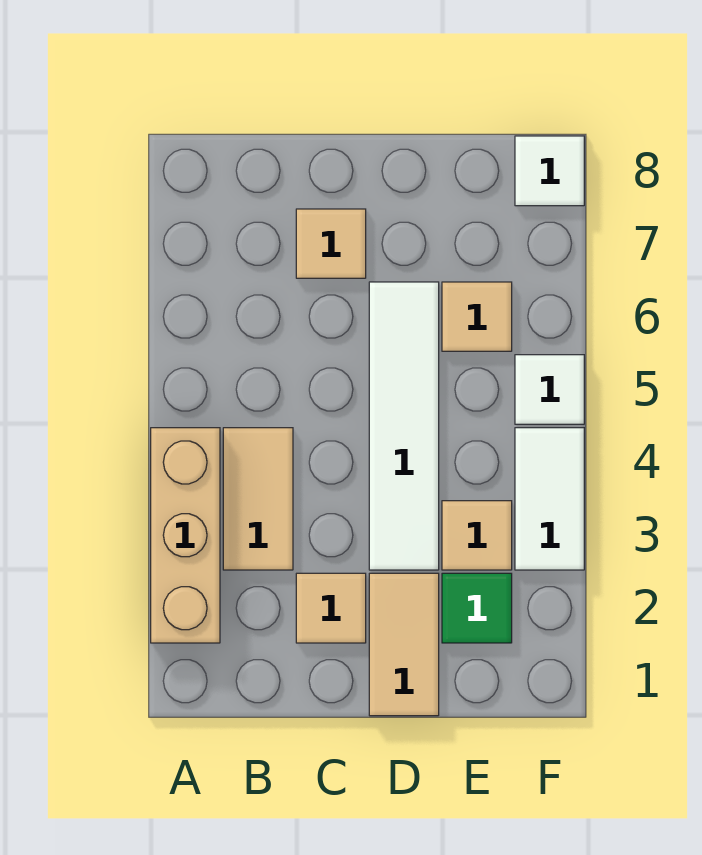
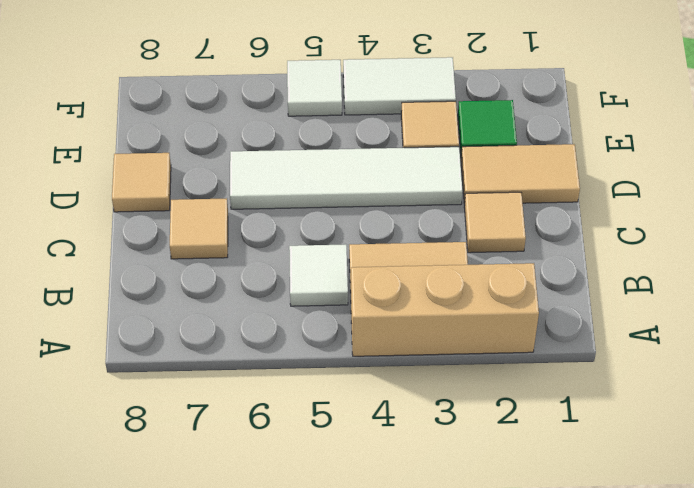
tan tile E6 level 1 -> tan tile D8 level 1
white tile F8 level 1 -> white tile B5 level 1

